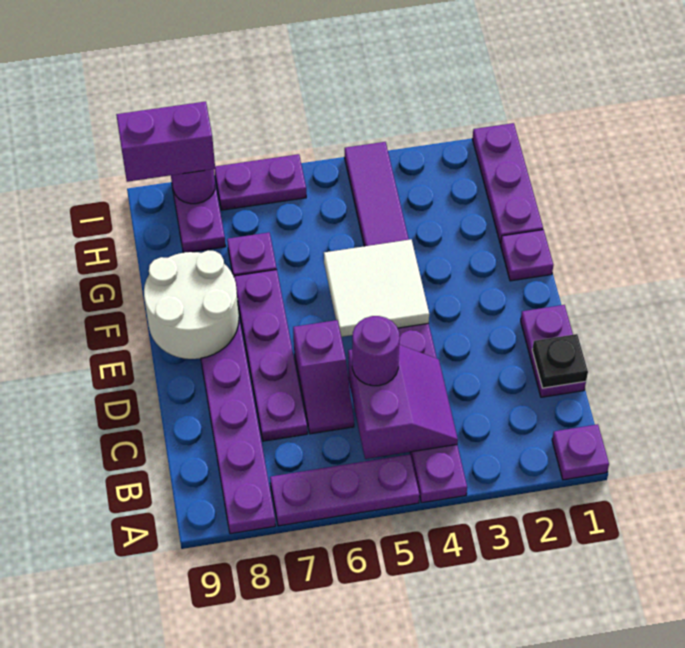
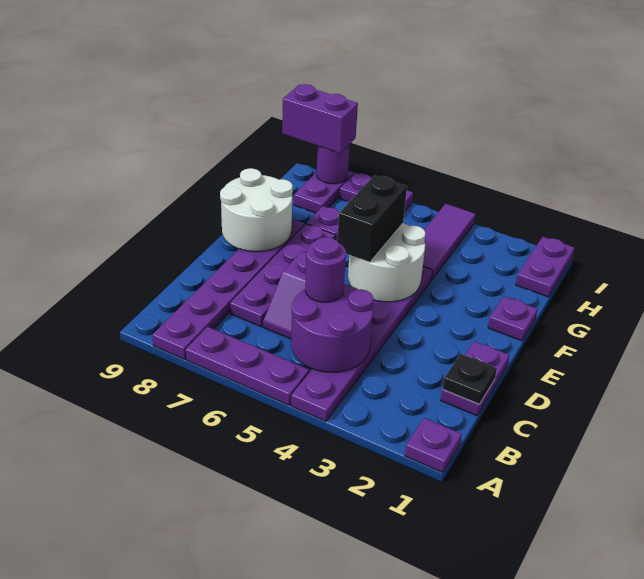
purple slope B4:C5 level 2 top 5 -> purple round brick B4:C5 level 2
white tile E4:F5 level 2 -> white round brick E4:F5 level 2
none -> black brick E5:F5 level 3
purple plate G1:I1 level 1 -> purple plate H1:I1 level 1

